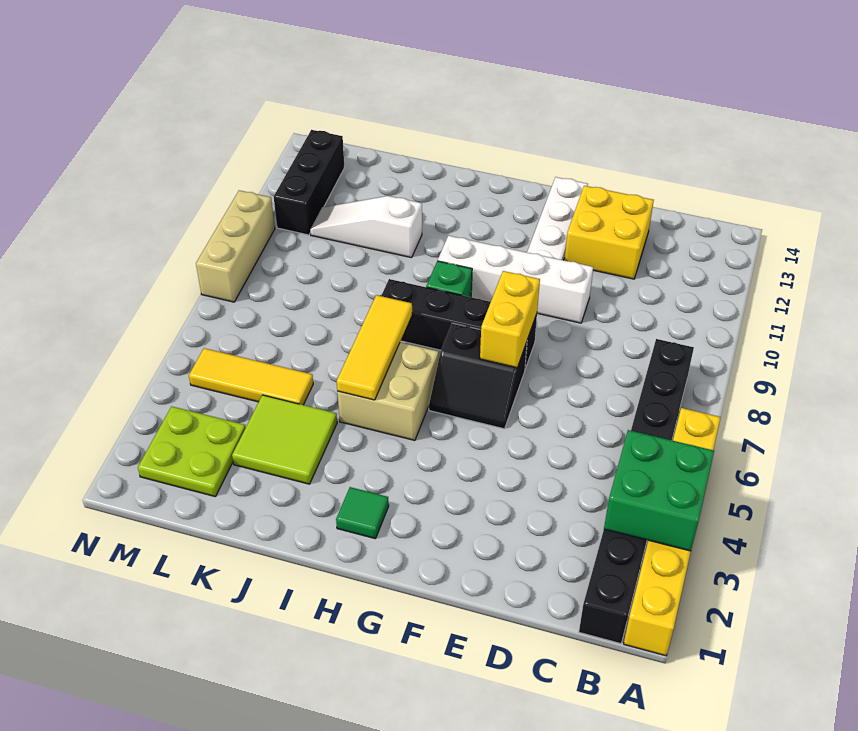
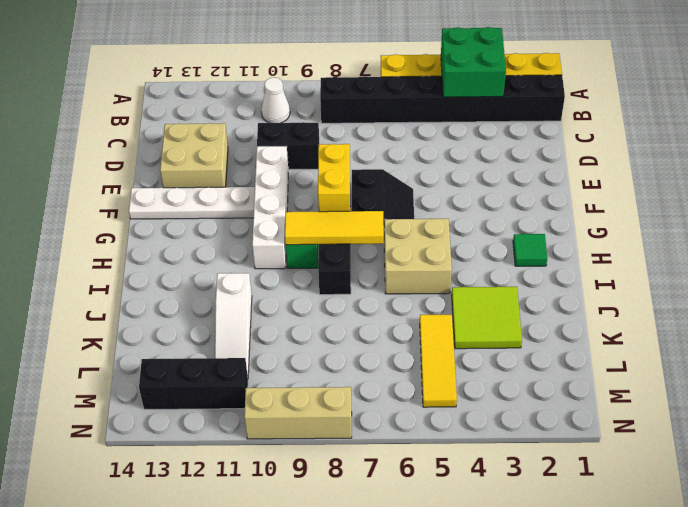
none -> white cone B10 level 1
none -> black brick D9:D10 level 1
yellow brick D12:E13 level 1 -> tan brick D12:E13 level 1
yellow brick F7:F8 level 2 -> yellow brick F8:G8 level 2
yellow tile I5:I7 level 2 -> yellow tile H7:H9 level 2
lime plate L2:M3 level 1 -> none

